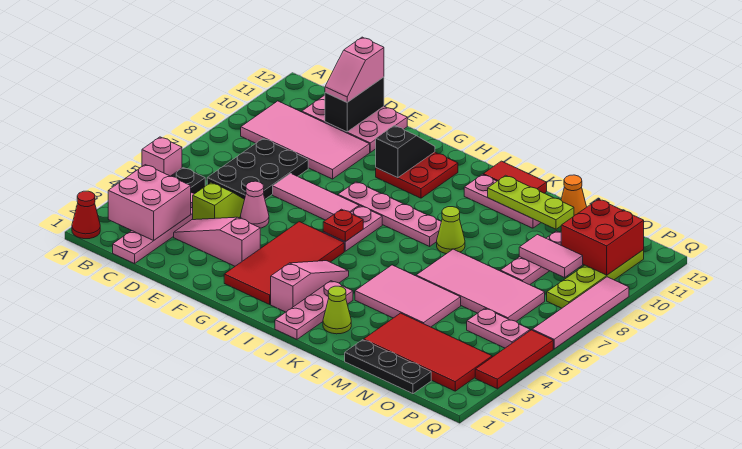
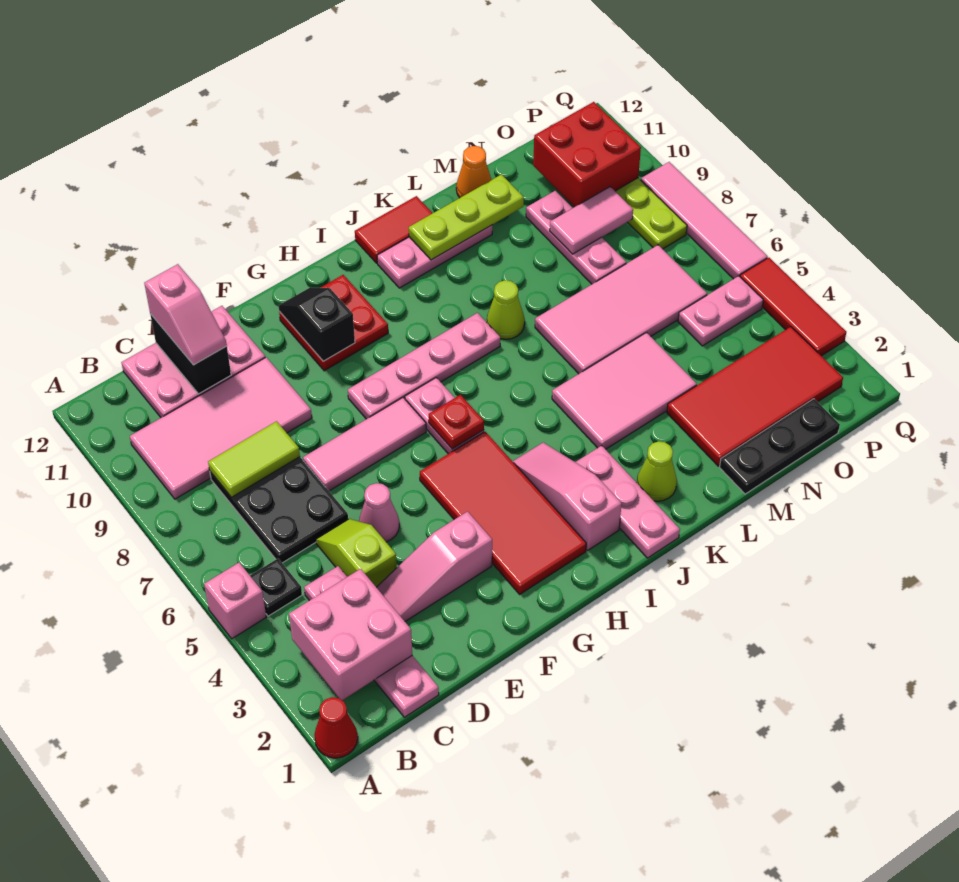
none -> lime tile C8:D8 level 2

